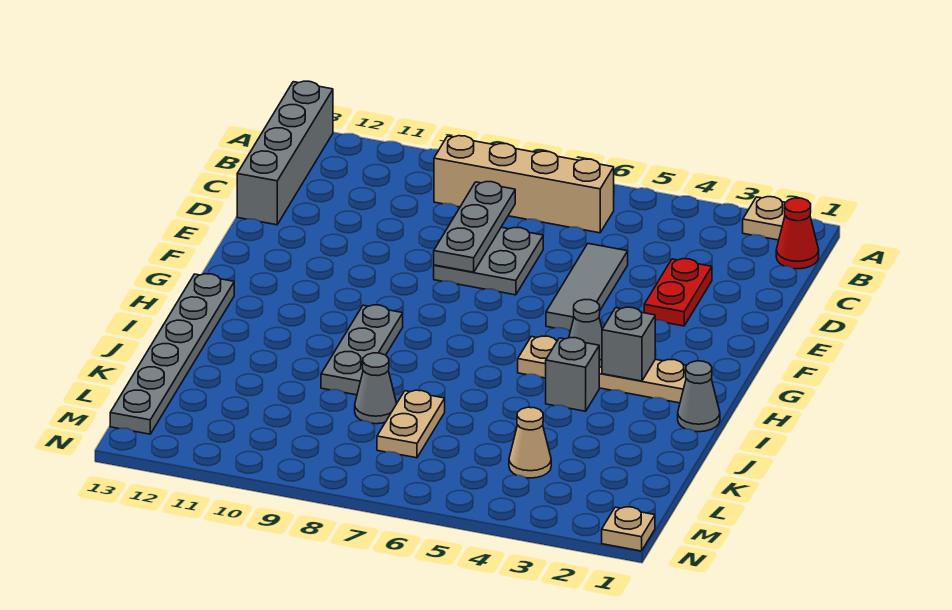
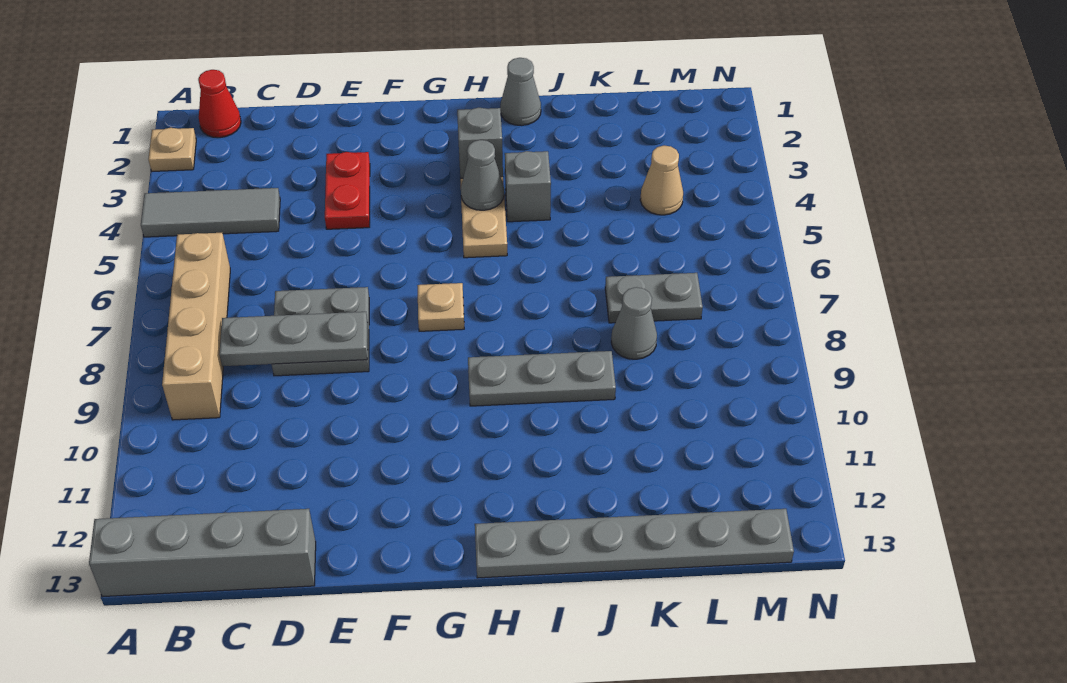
red plate D3:E3 level 1 -> red plate E3:E4 level 1
grey tile D5:F5 level 1 -> grey tile A4:C4 level 1
tan plate K7:L7 level 1 -> grey plate K7:L7 level 1
tan plate N1 level 1 -> tan plate G7 level 1

